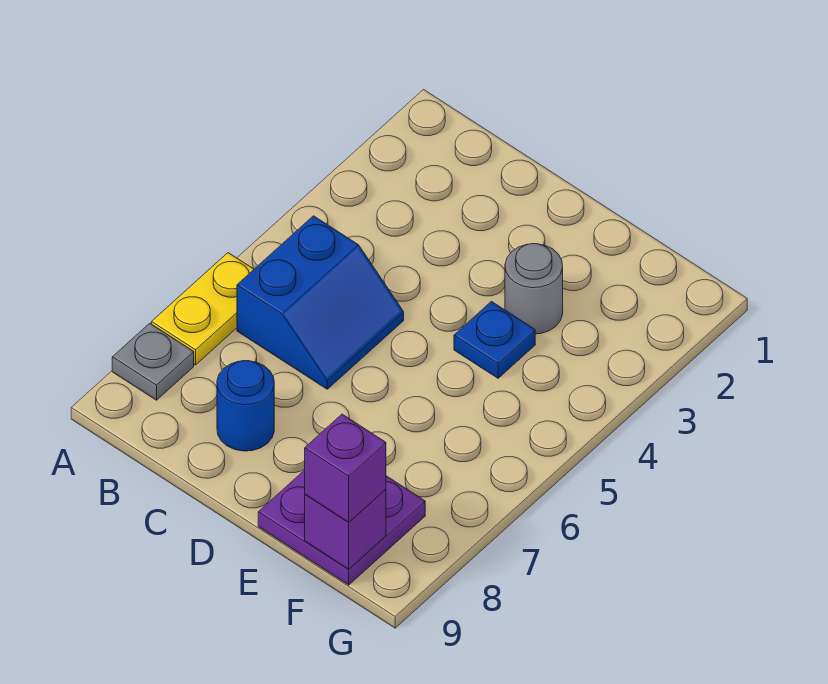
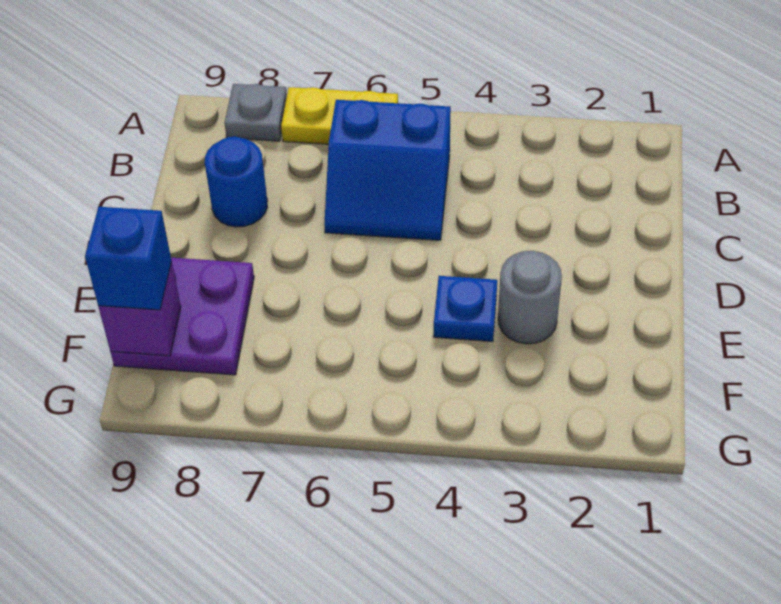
purple brick F9 level 3 -> blue brick F9 level 3

